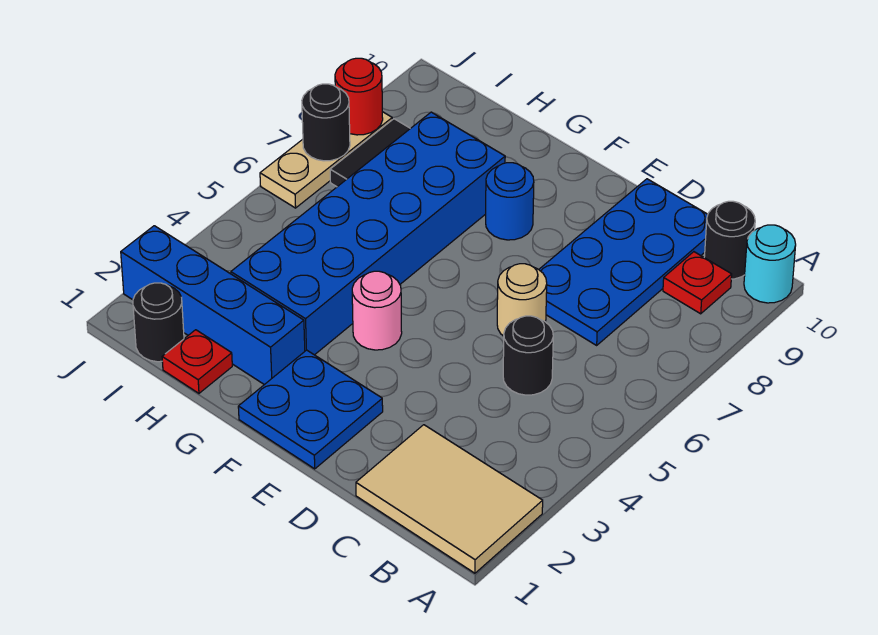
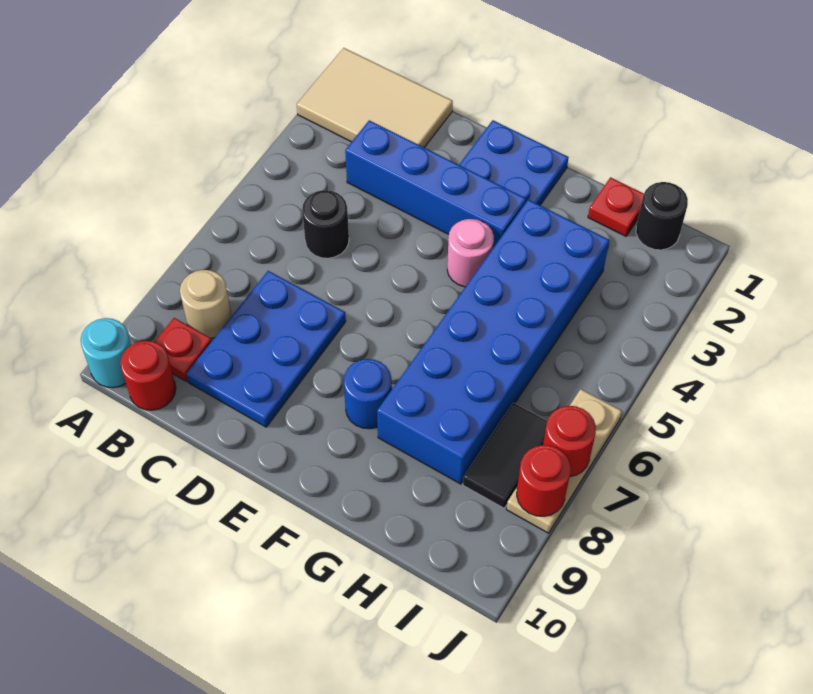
black round brick B10 level 1 -> red round brick B10 level 1
blue plate C7:D10 level 1 -> blue plate C7:D9 level 1
tan round brick D6 level 1 -> tan round brick B8 level 1
blue brick G2:J2 level 1 -> blue brick C3:F3 level 1
black round brick J7 level 2 -> red round brick J7 level 2

